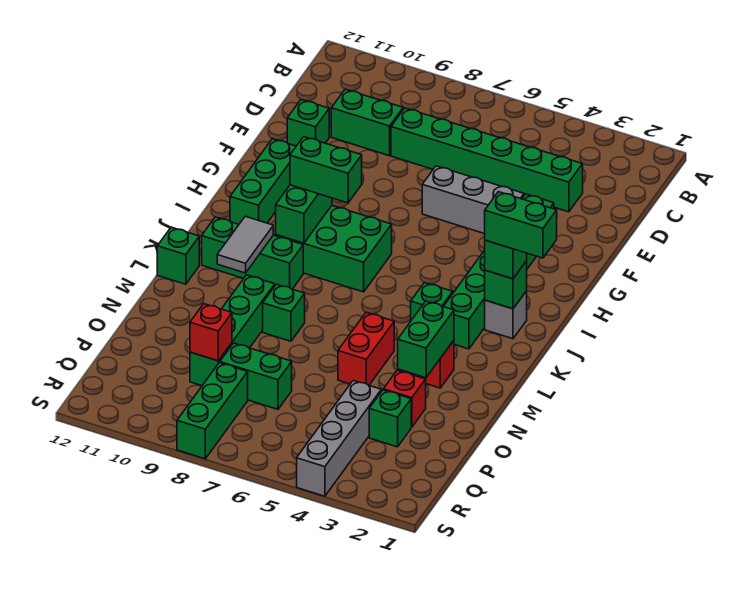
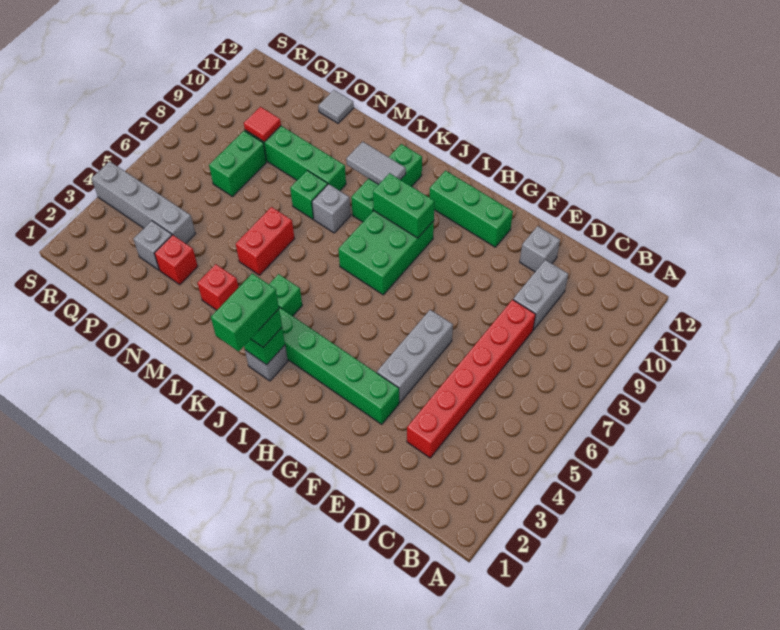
green brick D3:D8 level 1 -> red brick D3:D8 level 1
green brick D9:D10 level 1 -> grey brick D9:D10 level 1
green brick E11 level 1 -> grey brick E11 level 1
green brick I8:I9 level 3 -> none
none -> grey brick L8 level 1
green brick L12 level 1 -> none
green brick M3:N3 level 2 -> none
red brick M5:N5 level 1 -> red brick M5:M6 level 1
none -> grey tile O12 level 1
green brick P3 level 1 -> grey brick P3 level 1
red brick P9 level 2 -> red tile P9 level 2
green brick Q8:S8 level 1 -> none

